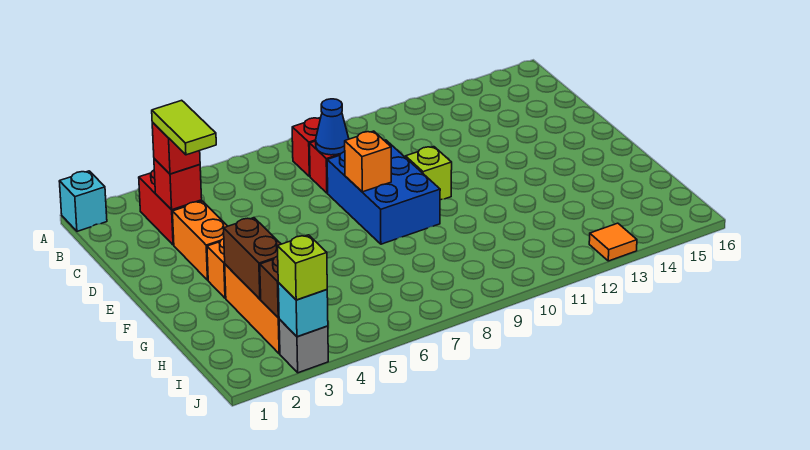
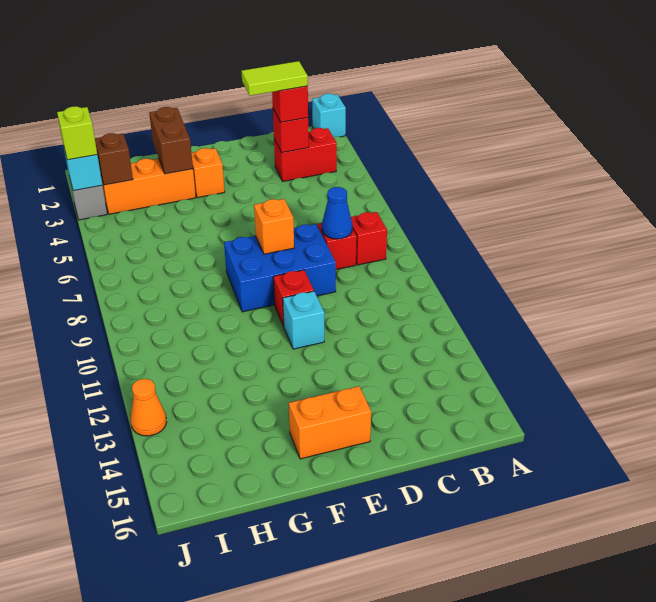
orange brick D3:E3 level 1 -> orange brick E15:F15 level 1
lime brick E10 level 1 -> red brick E10 level 1
none -> cyan brick E11 level 1
brown brick G3:H3 level 2 -> brown brick G2:G3 level 2
orange tile J13 level 1 -> orange cone J13 level 1

